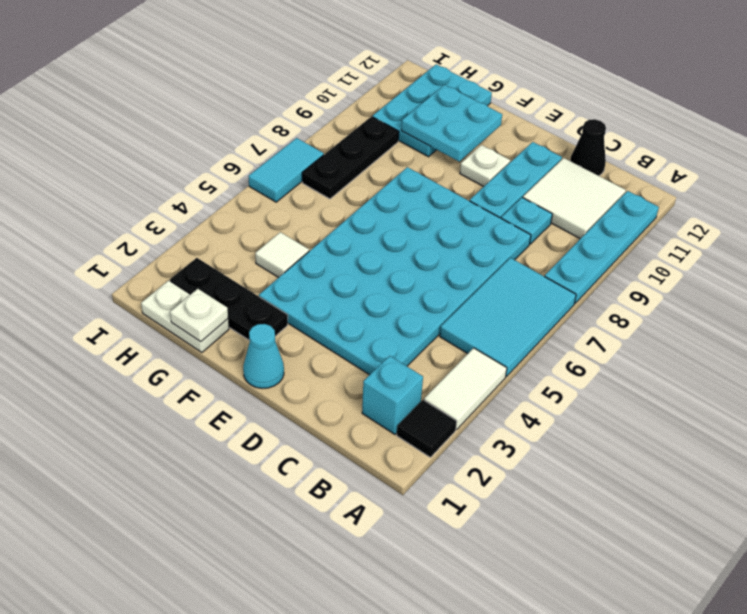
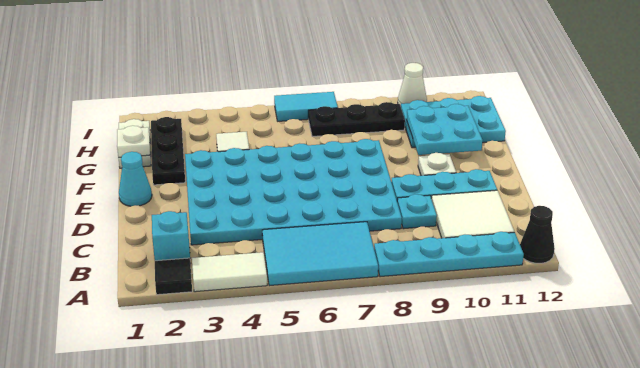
black cone C12 level 1 -> black cone A12 level 1
none -> white cone I10 level 1

